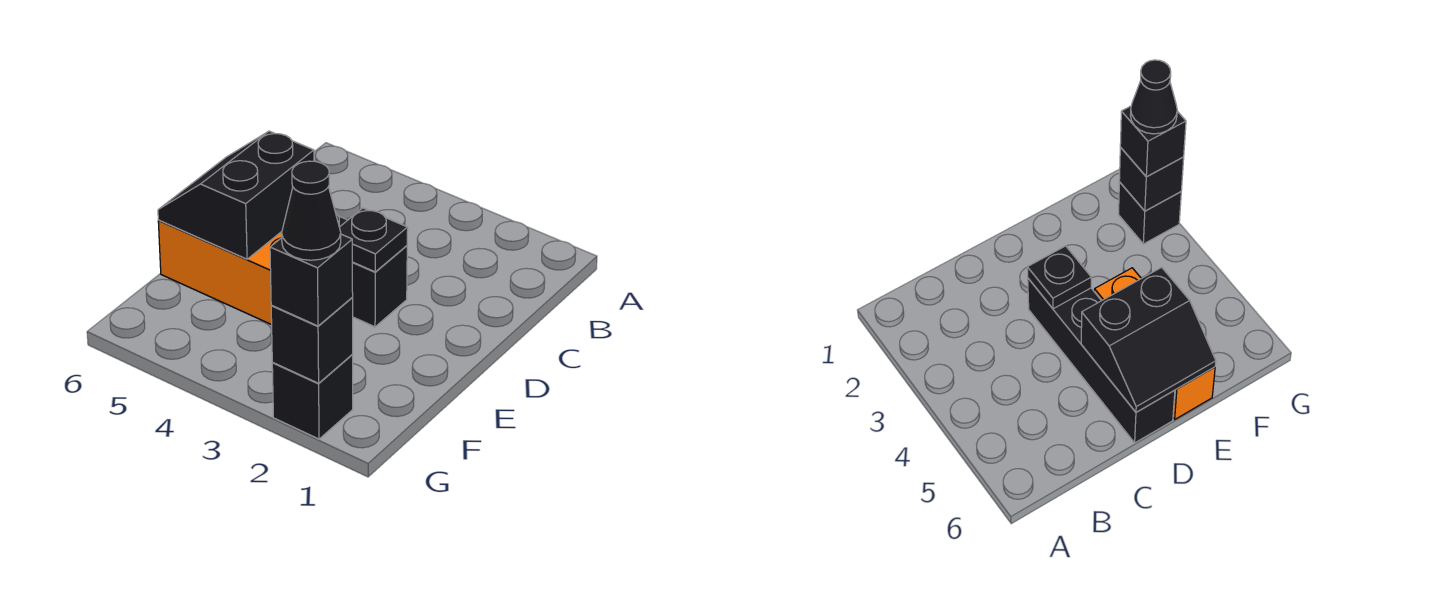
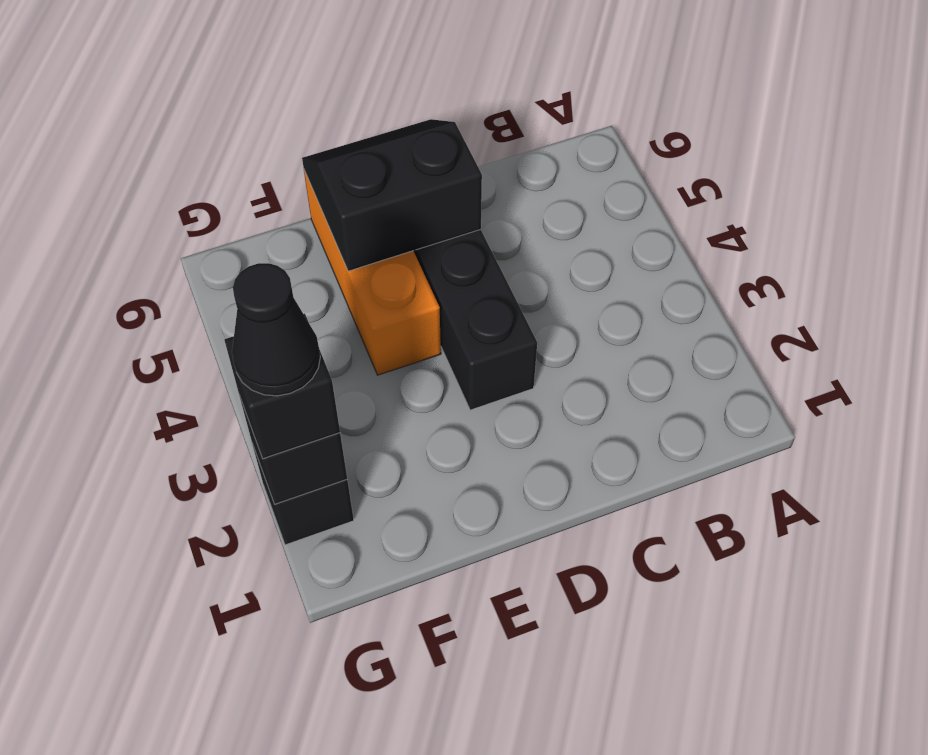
black plate D3 level 2 -> none

